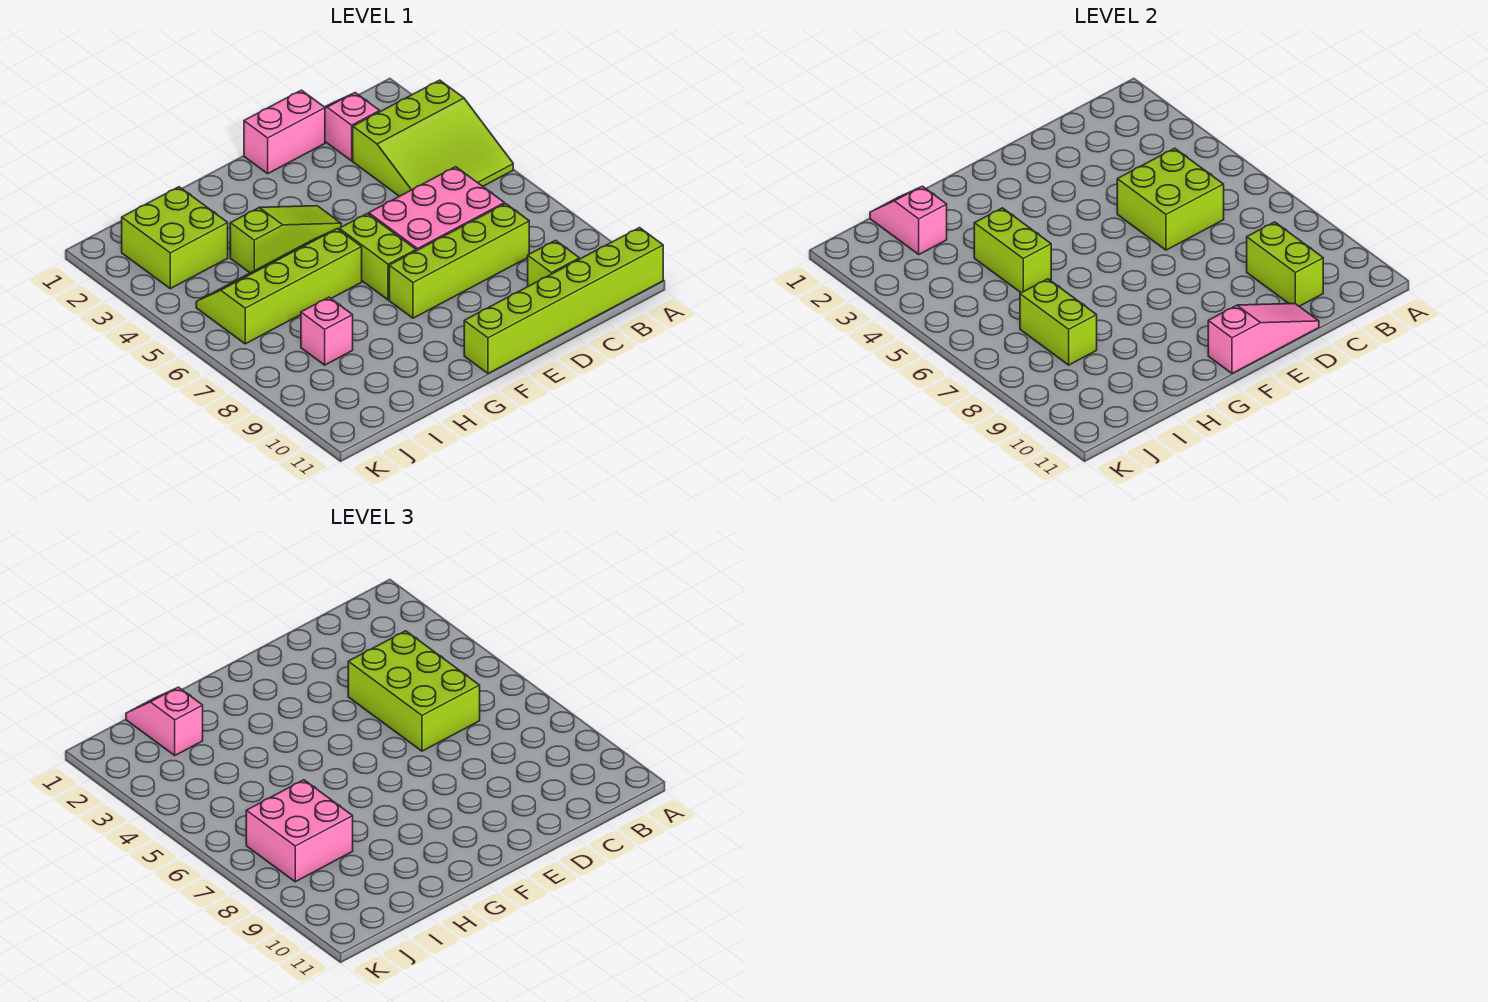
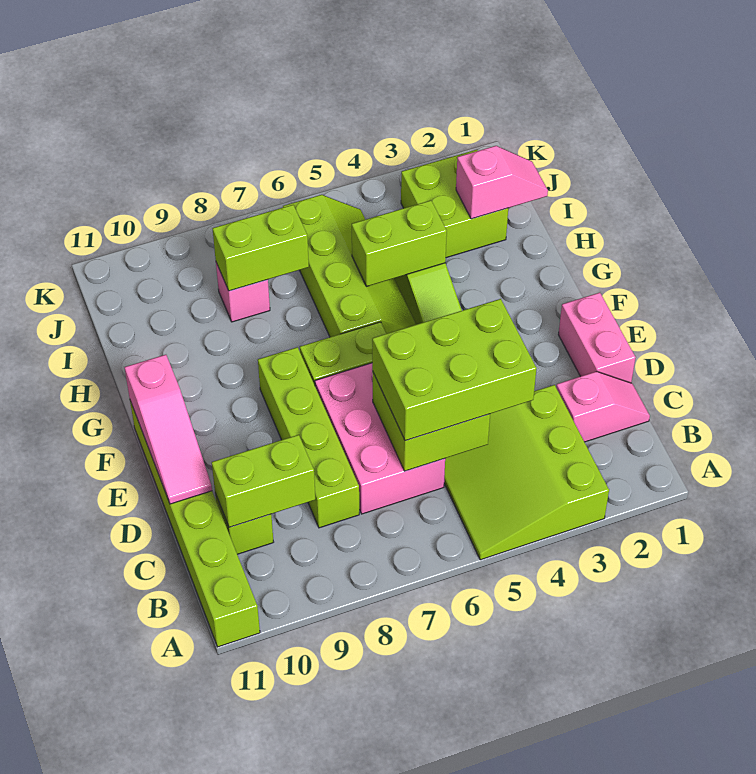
pink slope I1:I2 level 3 top 2 -> none
pink brick I7:J8 level 3 -> none

